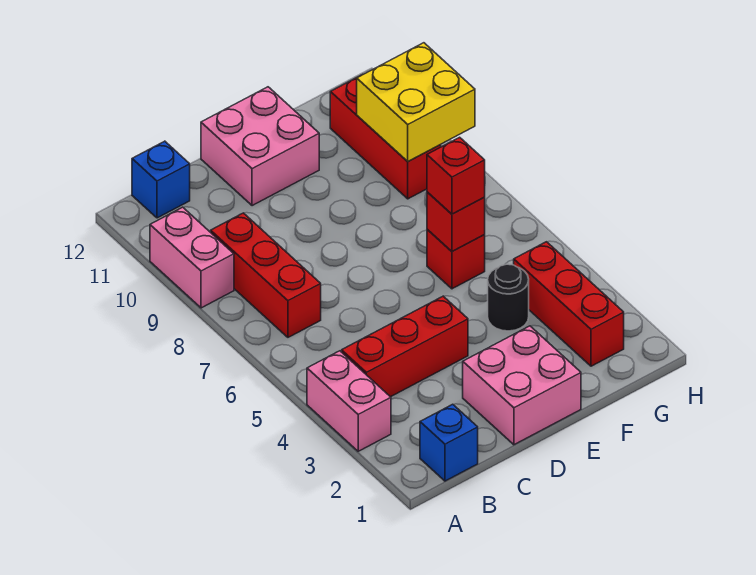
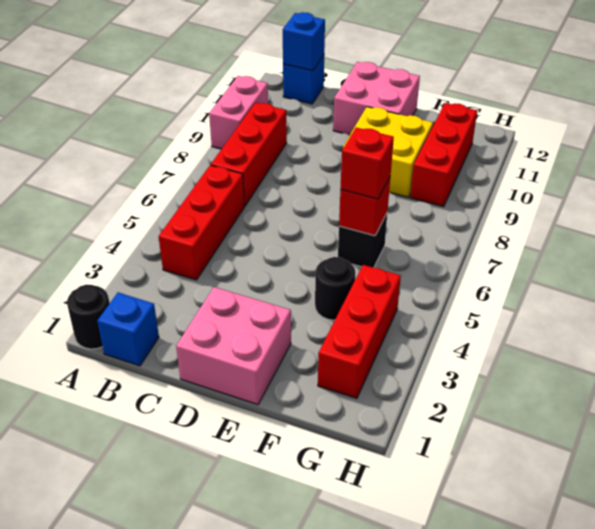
none -> black round brick A1 level 1
pink brick A3:A4 level 1 -> none
red brick B4:D4 level 1 -> red brick B4:B6 level 1
none -> blue brick B12 level 2
red brick F6 level 1 -> black brick F6 level 1
yellow brick G9:H10 level 2 -> yellow brick E9:F10 level 1

